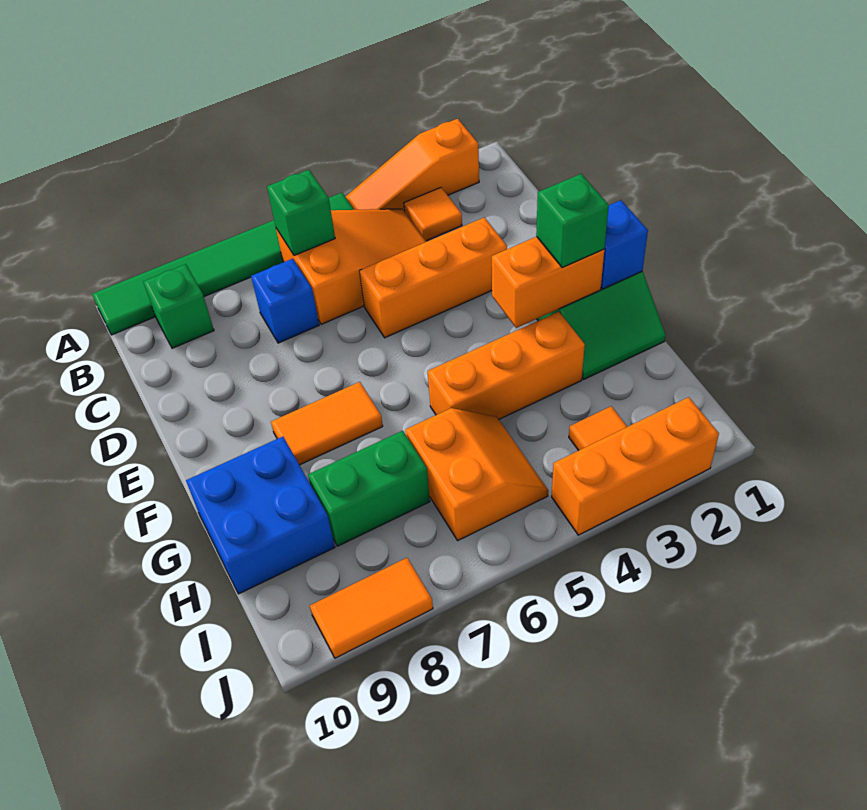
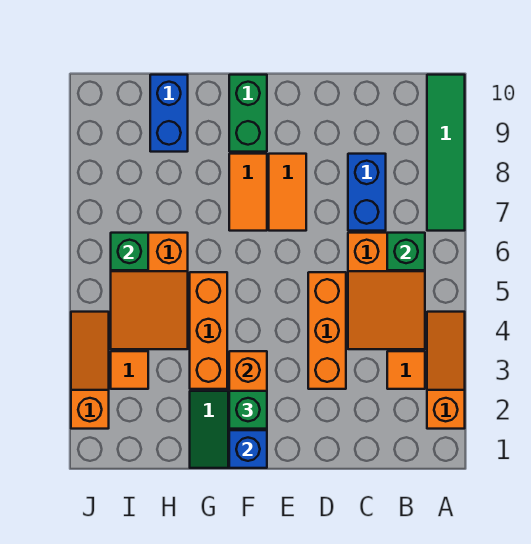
green tile A5:A10 level 1 -> green tile A7:A10 level 1
green brick B9 level 1 -> green brick I6 level 2
blue brick C7 level 1 -> blue brick C7:C8 level 1
blue brick G9:H10 level 1 -> blue brick H9:H10 level 1
orange slope H5:I6 level 1 top 6 -> orange slope H4:I6 level 1 top 6
green brick H7:H8 level 1 -> green brick F9:F10 level 1
orange brick J2:J4 level 1 -> orange slope J2:J4 level 1 top 2
orange tile J8:J9 level 1 -> orange tile E7:E8 level 1

